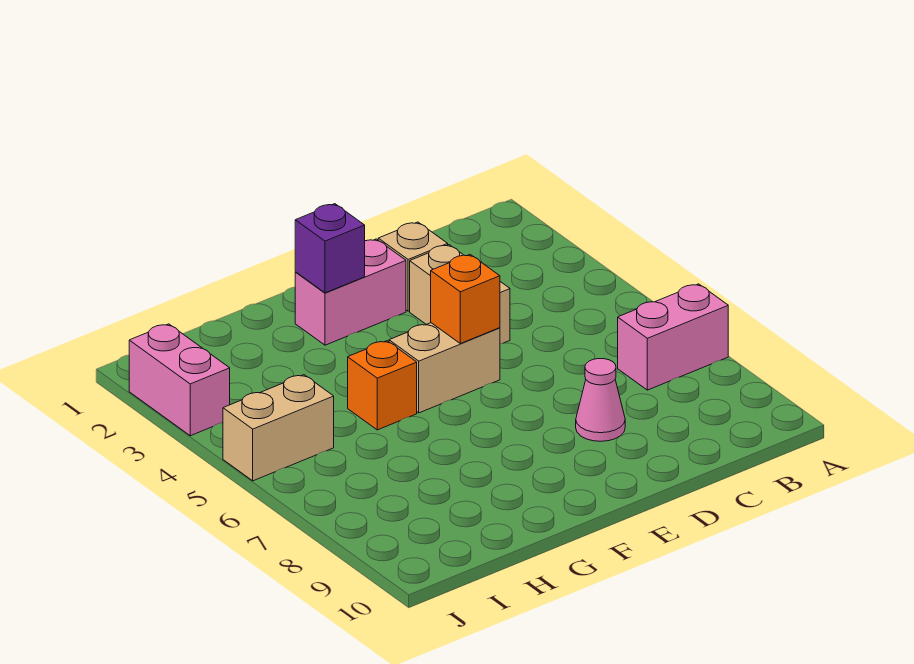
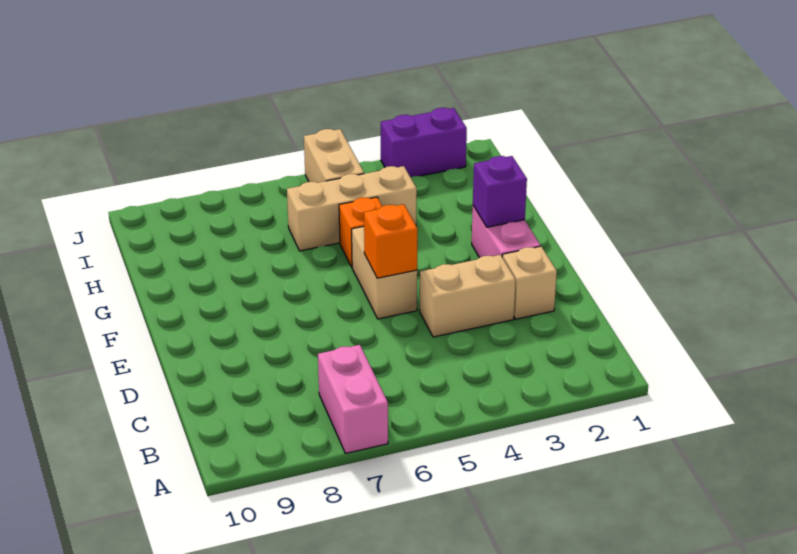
pink cone D8 level 1 -> none
none -> tan brick H4:H6 level 1
pink brick J2:J3 level 1 -> purple brick J2:J3 level 1

